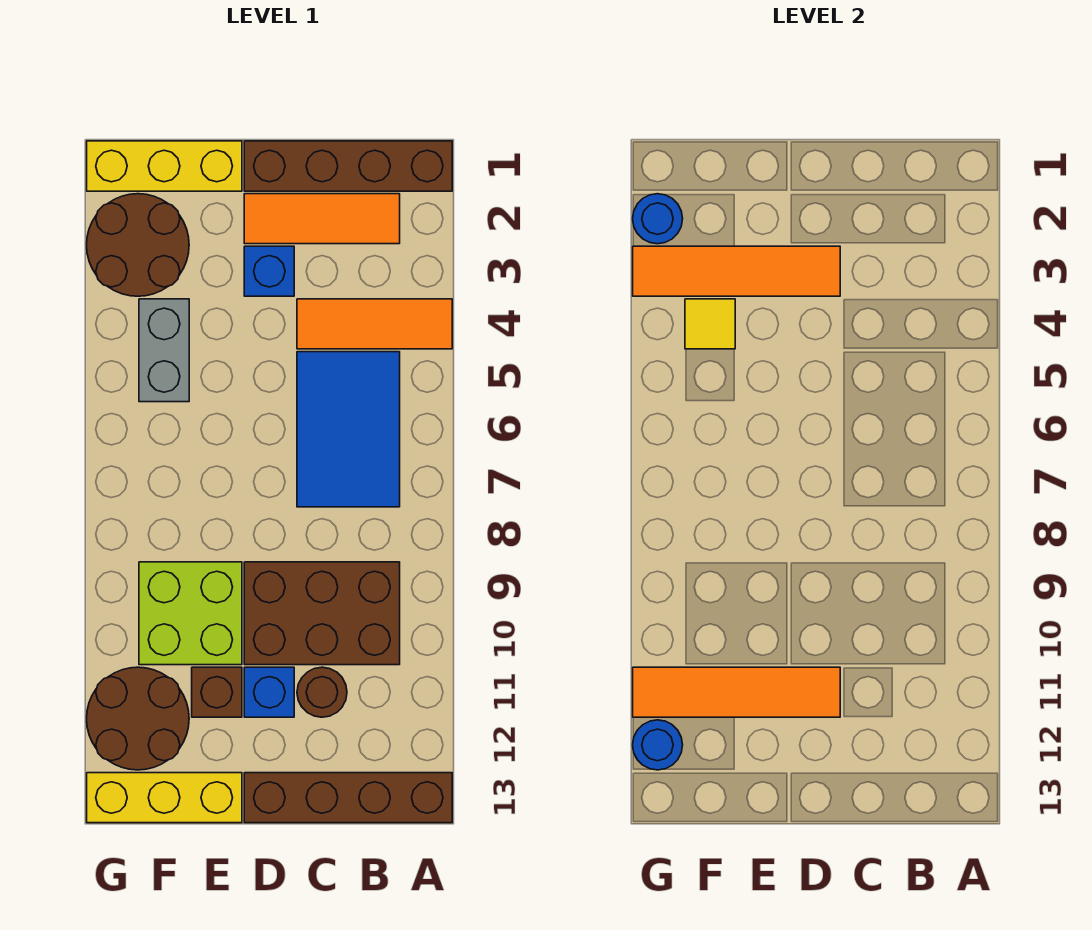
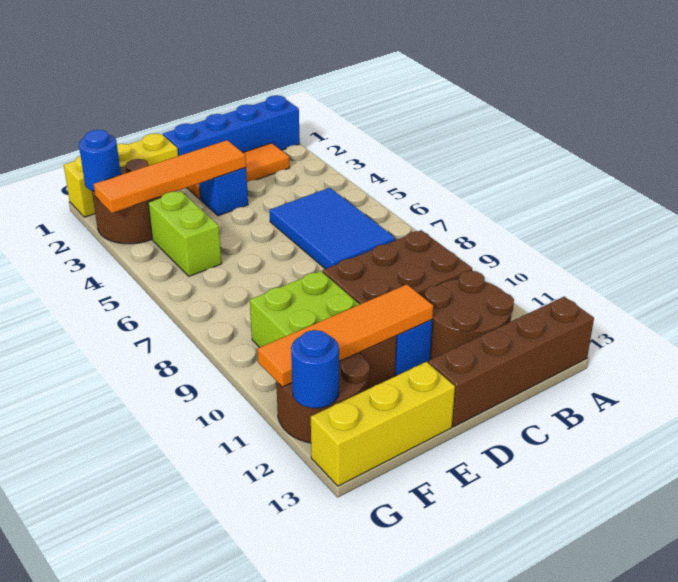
brown brick A1:D1 level 1 -> blue brick A1:D1 level 1
orange tile A4:C4 level 1 -> none
brown round brick C11 level 1 -> brown round brick B11:C12 level 1
grey brick F4:F5 level 1 -> lime brick F4:F5 level 1
yellow tile F4 level 2 -> none

